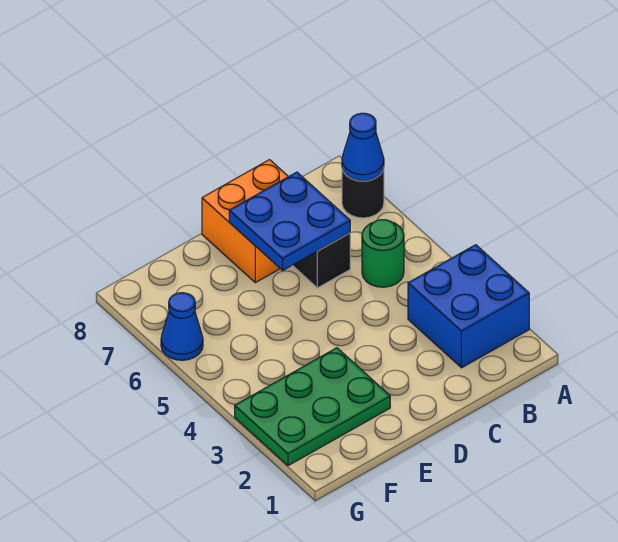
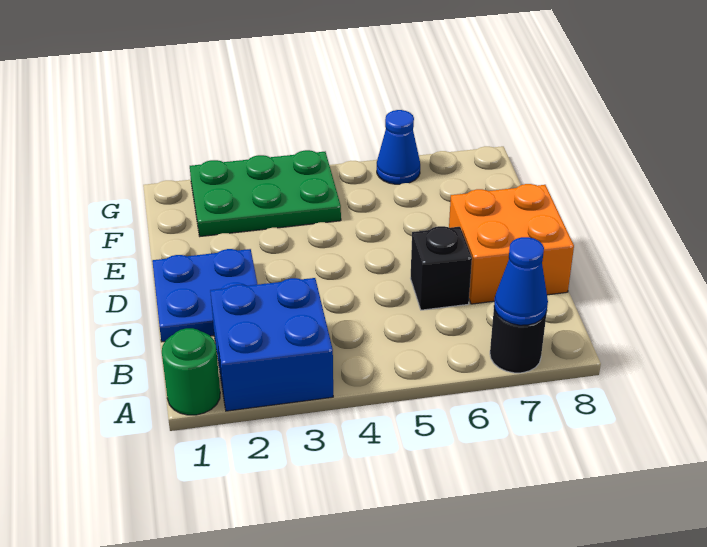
green round brick B5 level 1 -> green round brick A1 level 1
blue plate C6:D7 level 2 -> blue plate C1:D2 level 1
green plate E2:G3 level 1 -> green plate F2:G4 level 1

